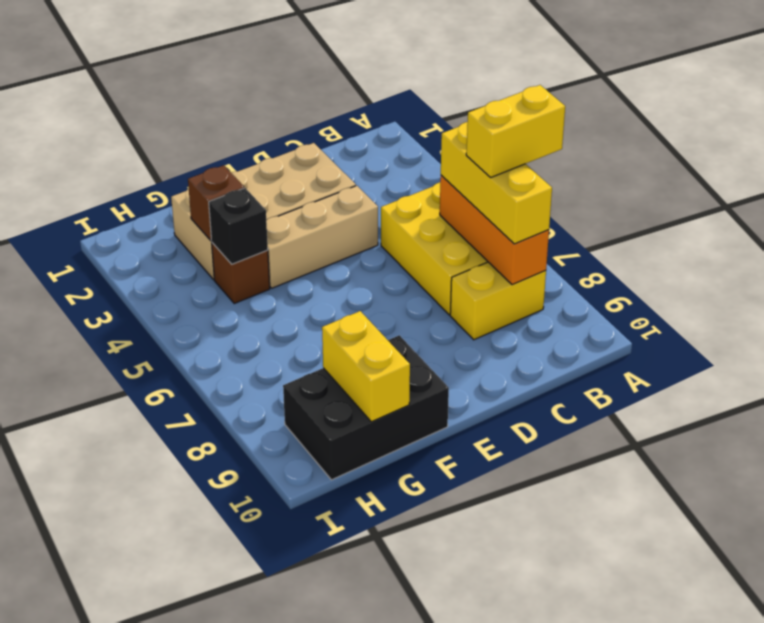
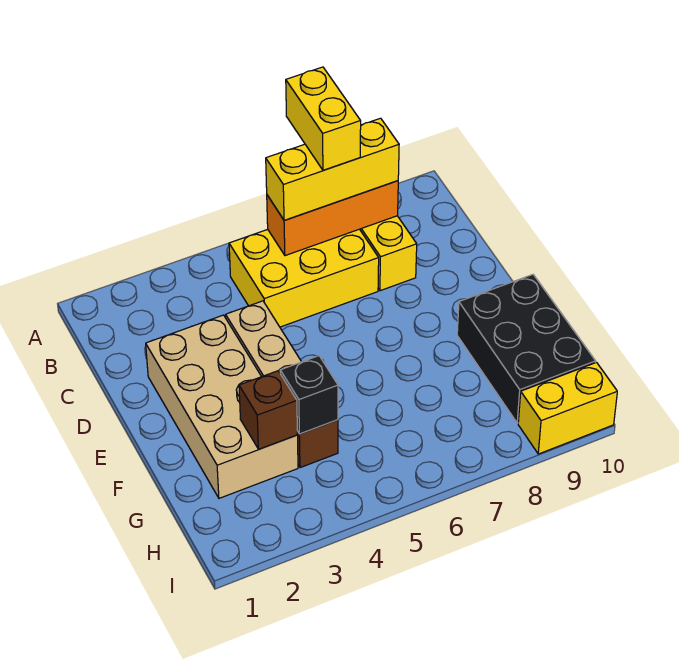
yellow brick G9:G10 level 2 -> yellow brick I9:I10 level 1

